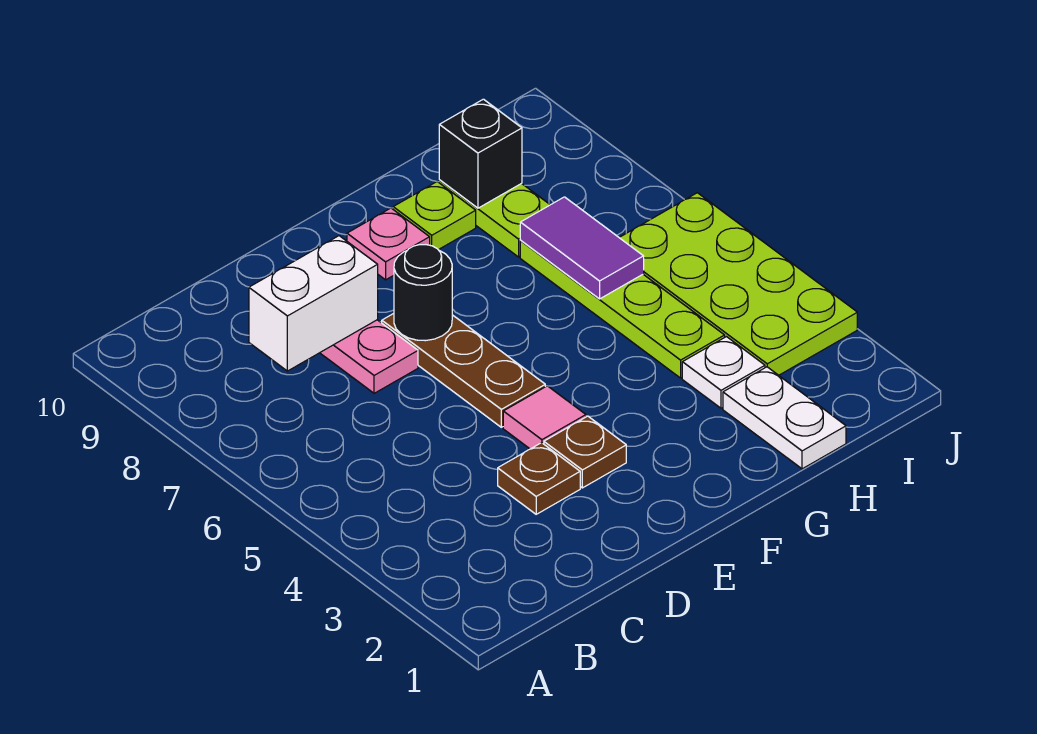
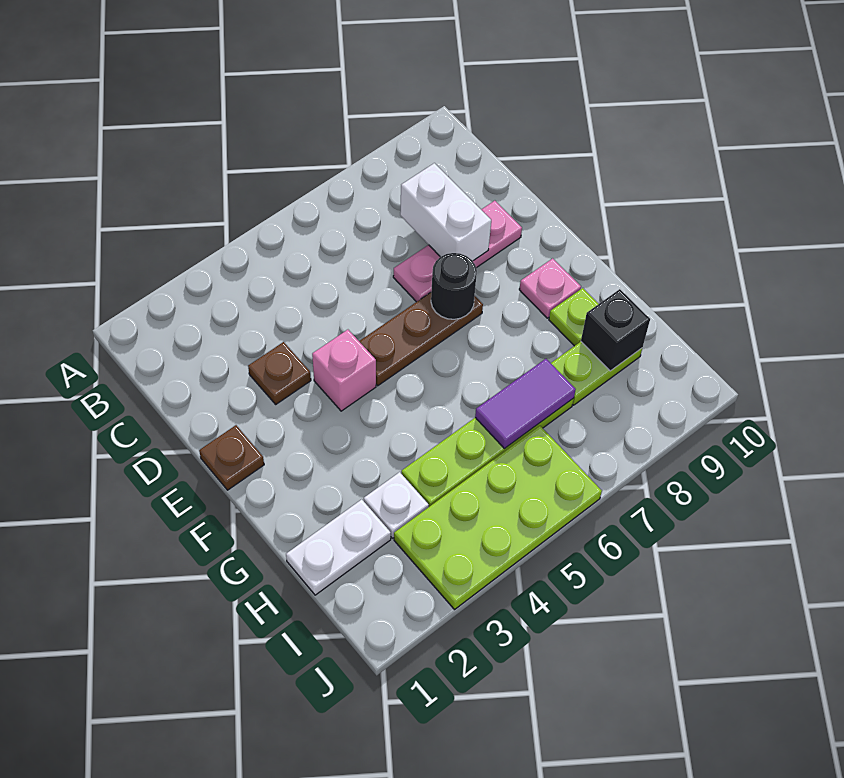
brown plate E3 level 1 -> brown plate E1 level 1
pink tile E4 level 1 -> pink brick E4 level 1

